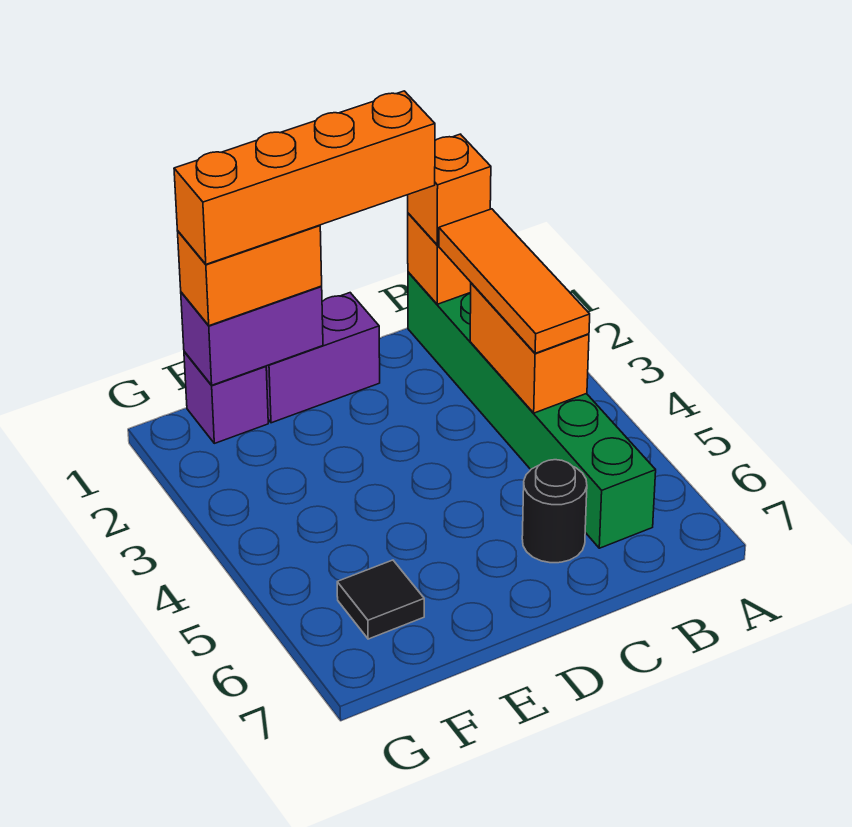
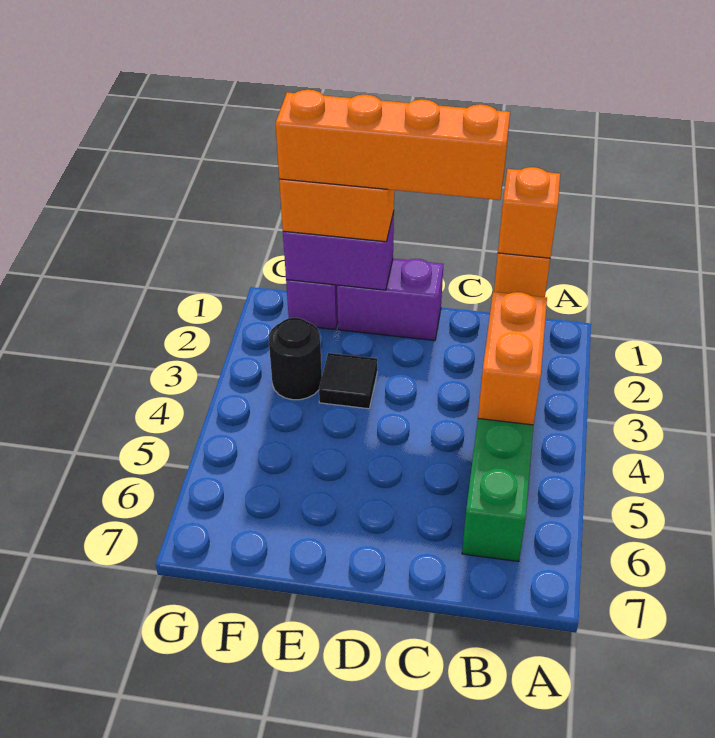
orange tile B2:B4 level 3 -> none
black round brick C6 level 1 -> black round brick F3 level 1
black tile F6 level 1 -> black tile E3 level 1

